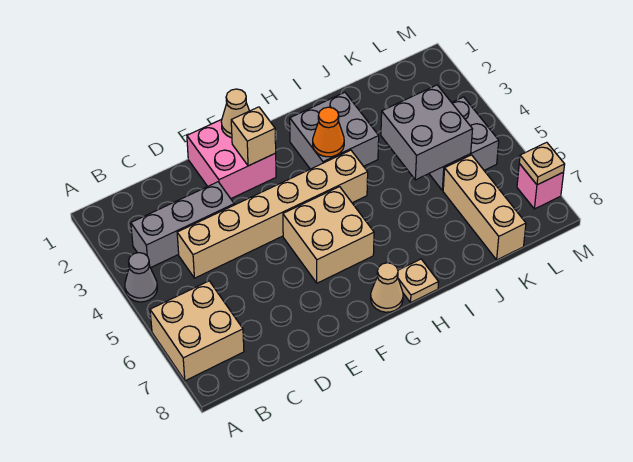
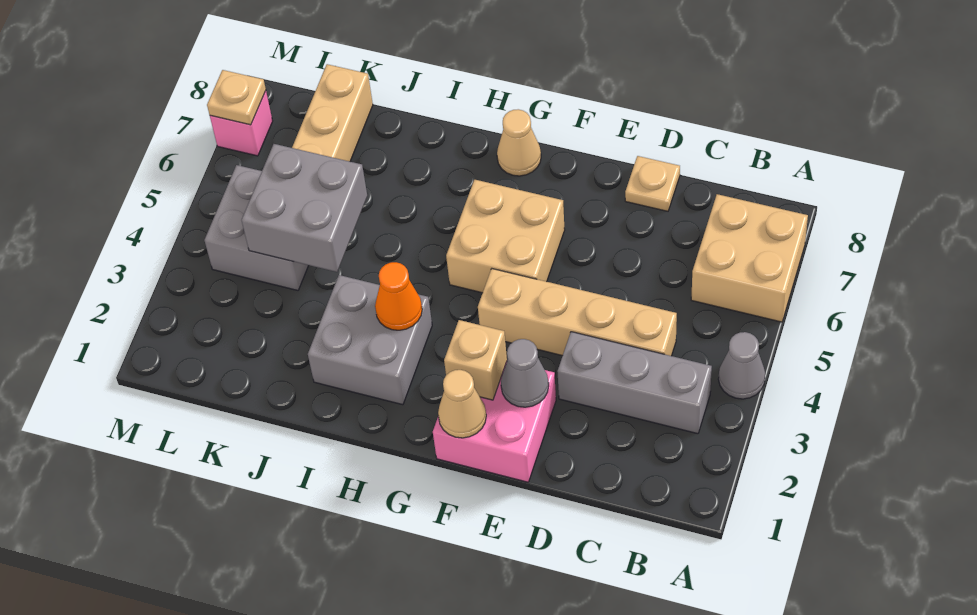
tan brick C4:H4 level 1 -> tan brick C4:F4 level 1
none -> grey cone E2 level 2
tan plate H8 level 1 -> tan plate D8 level 1

